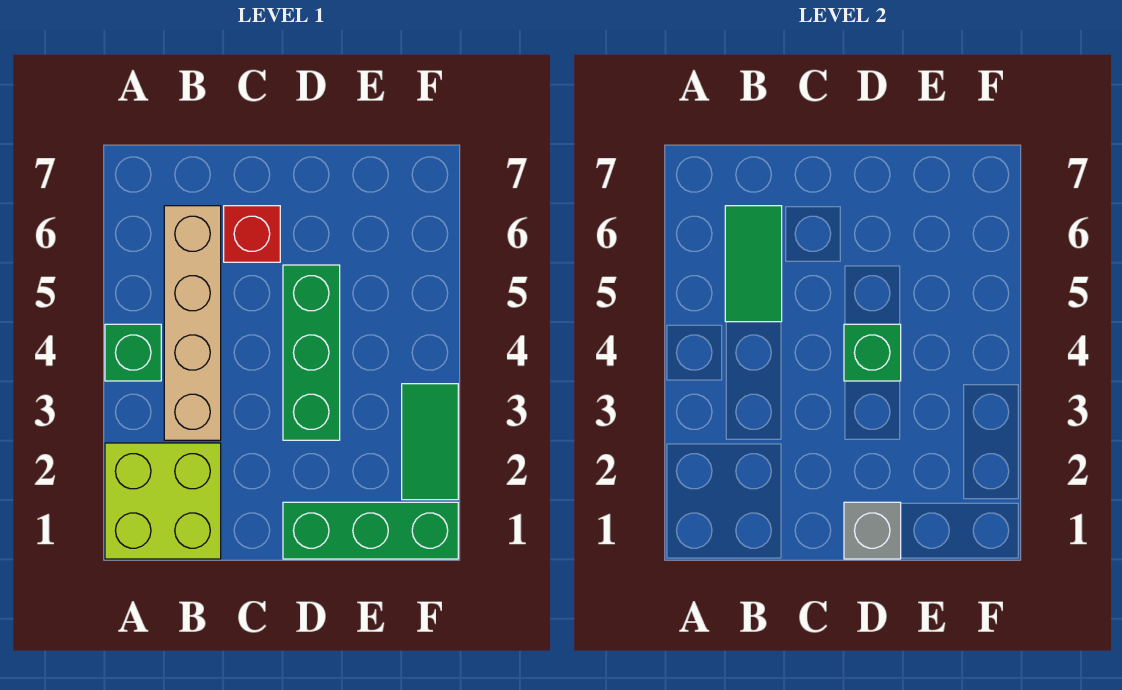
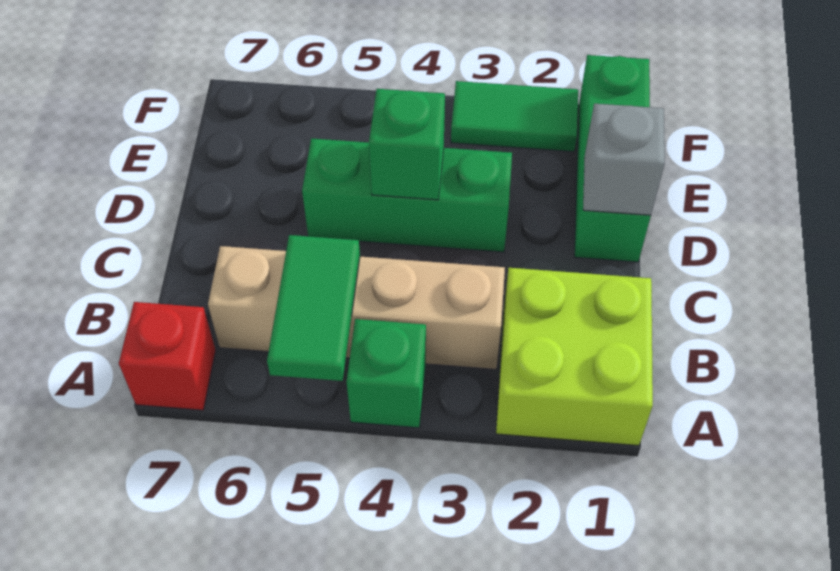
green tile B5:B6 level 2 -> green tile A5:B5 level 2
red brick C6 level 1 -> red brick A7 level 1

